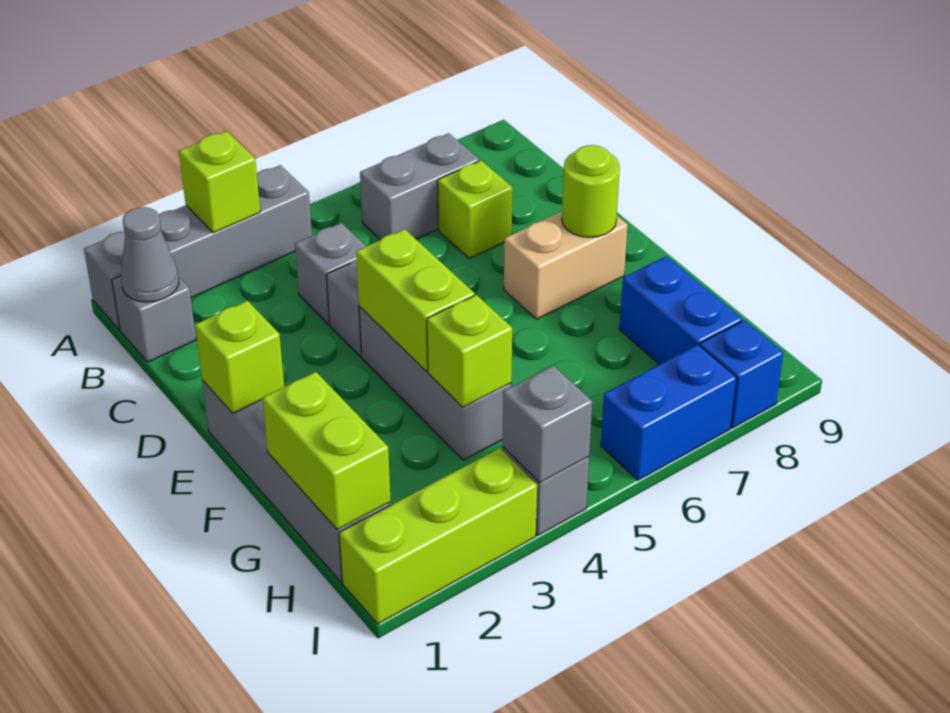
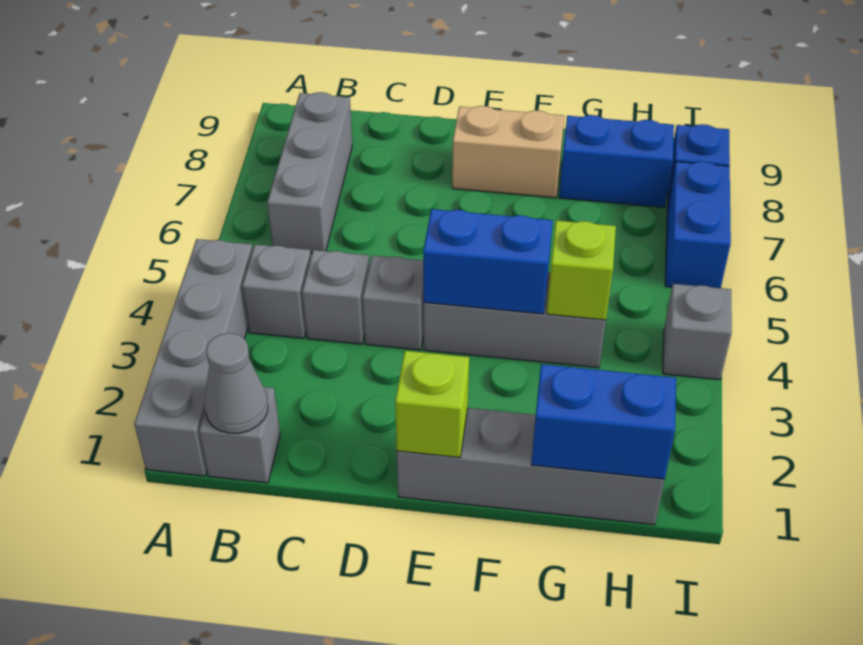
lime brick A3 level 2 -> none
grey brick B6:B7 level 1 -> grey brick B6:B8 level 1
lime brick C7 level 1 -> none
lime brick E4:F4 level 2 -> blue brick E4:F4 level 2
tan brick E7:E8 level 1 -> tan brick E8:F8 level 1
lime round brick E8 level 2 -> none
lime brick G1:H1 level 2 -> blue brick G1:H1 level 2
lime brick I1:I3 level 1 -> none
grey brick I4 level 2 -> grey brick B4 level 1

